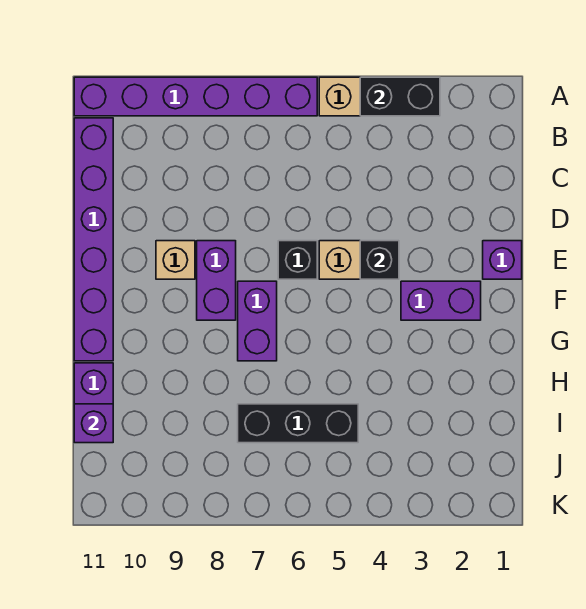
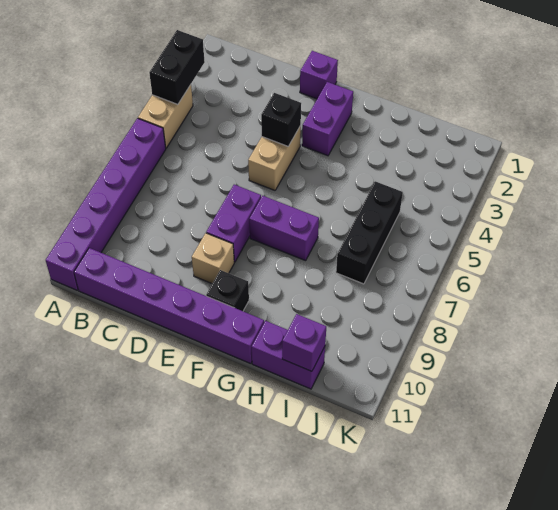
black brick E6 level 1 -> black brick F10 level 1
purple brick E8:F8 level 1 -> purple brick E7:E8 level 1

